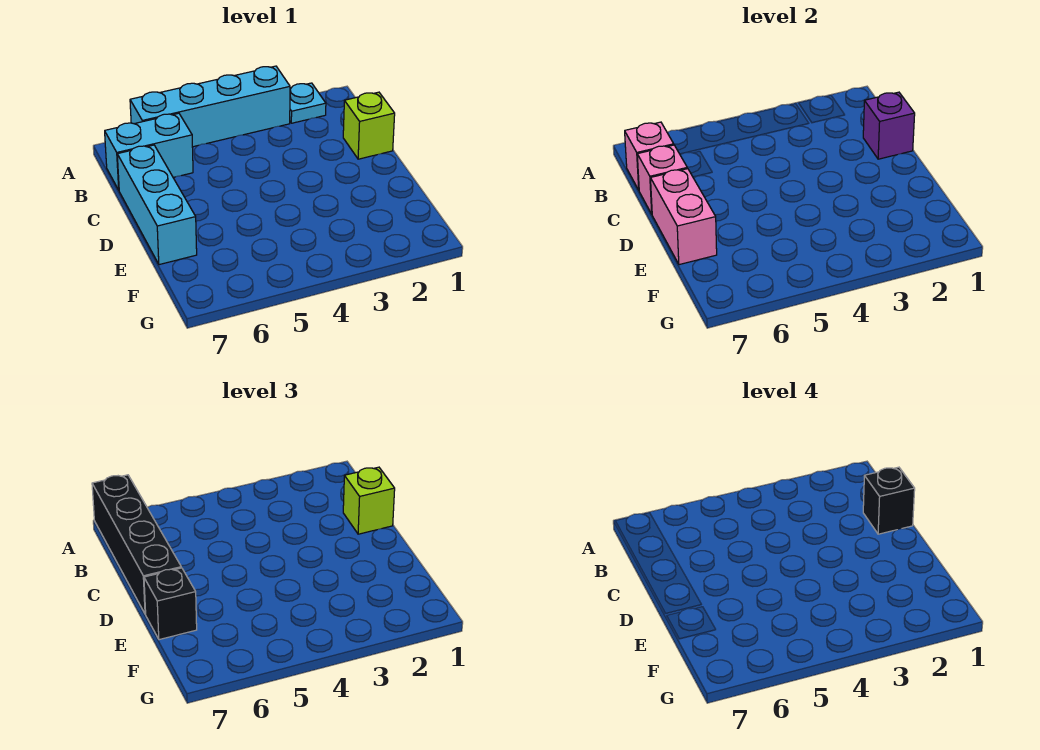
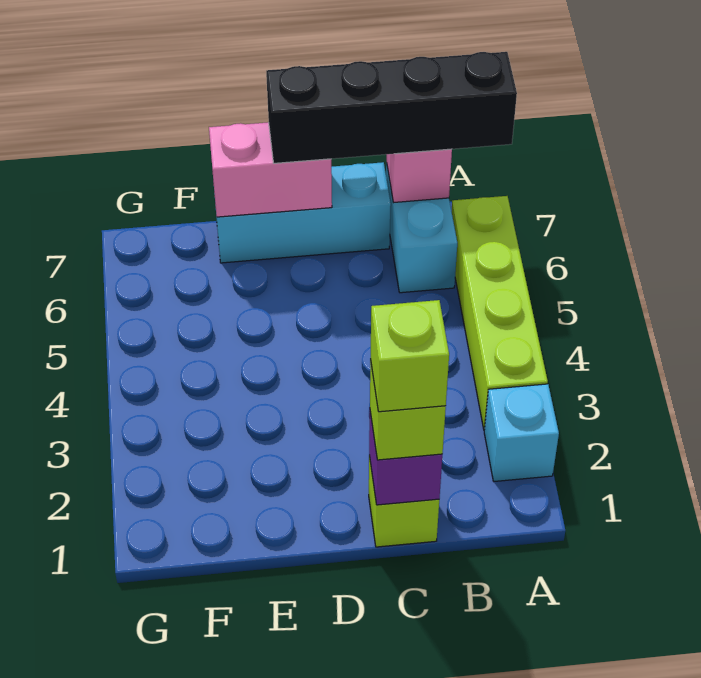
cyan plate A2 level 1 -> cyan brick A2 level 1
cyan brick A3:A6 level 1 -> lime brick A3:A6 level 1
black brick C1 level 4 -> lime brick C1 level 4
pink brick C7 level 2 -> none
black brick E7 level 3 -> none

